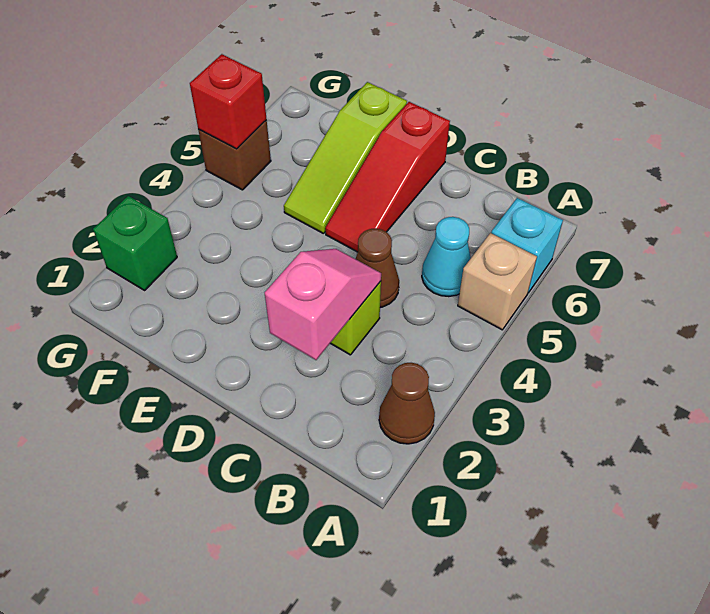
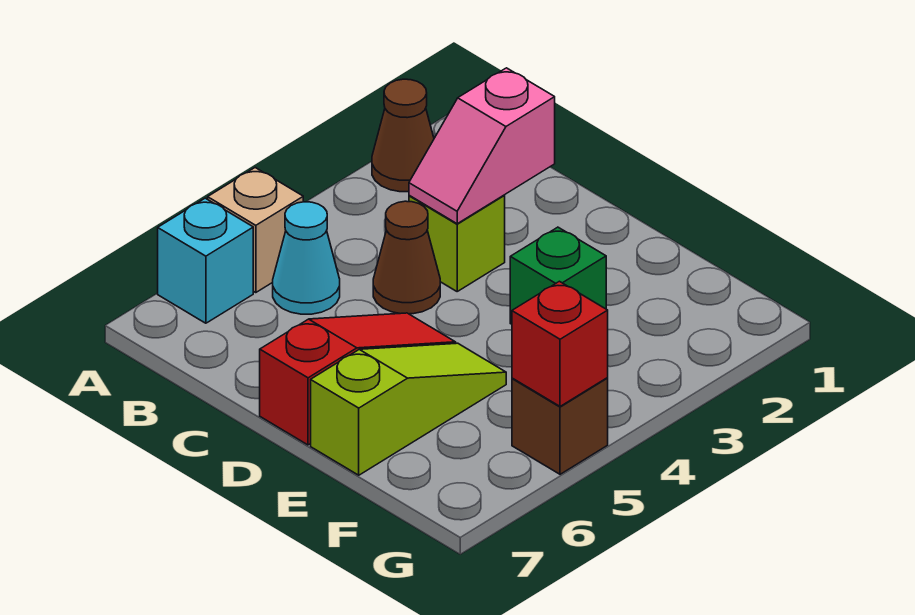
green brick G2 level 1 -> green brick E3 level 1

